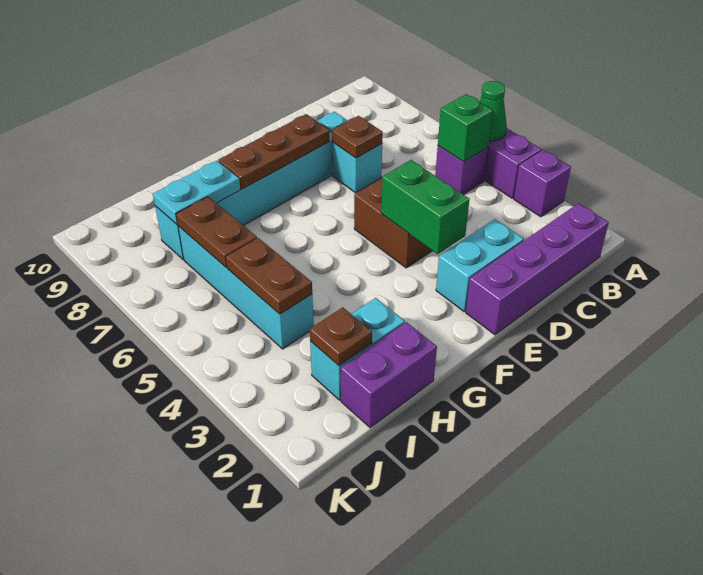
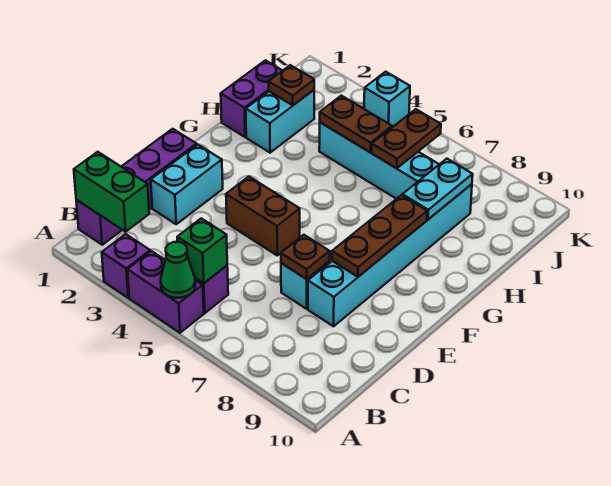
green brick E3:E4 level 2 -> green brick B1:B2 level 2
brown plate I6:I7 level 2 -> brown plate I6:J6 level 2
none -> cyan brick K4 level 1

